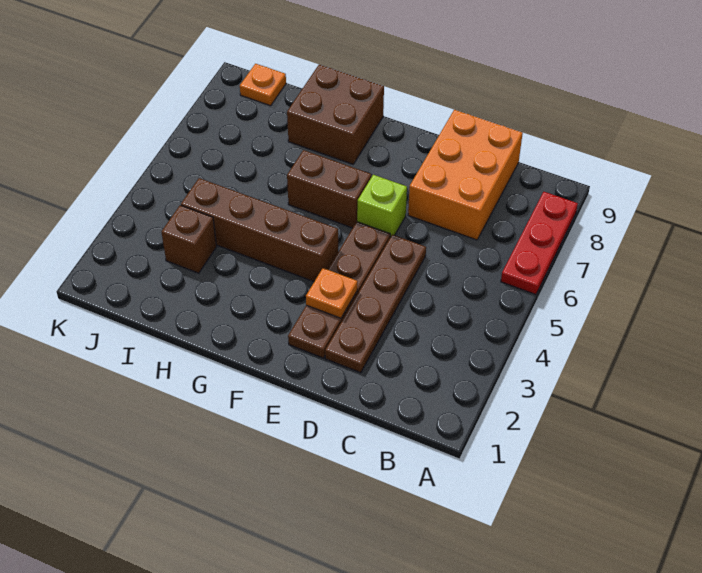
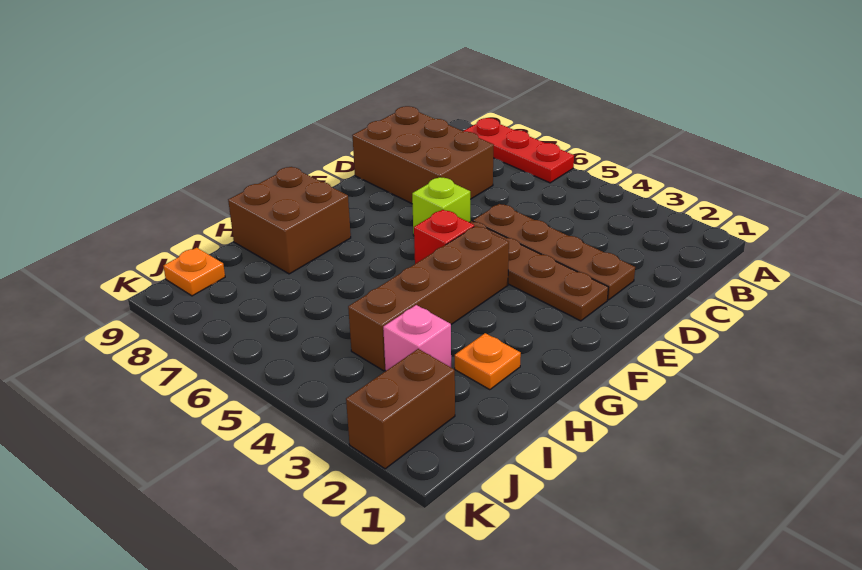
orange brick C7:D9 level 1 -> brown brick C7:D9 level 1
orange plate E3 level 2 -> orange plate H2 level 1
none -> red brick F5 level 1
brown brick F6:G6 level 1 -> brown brick J2:K2 level 1
brown brick I3 level 1 -> pink brick I3 level 1

